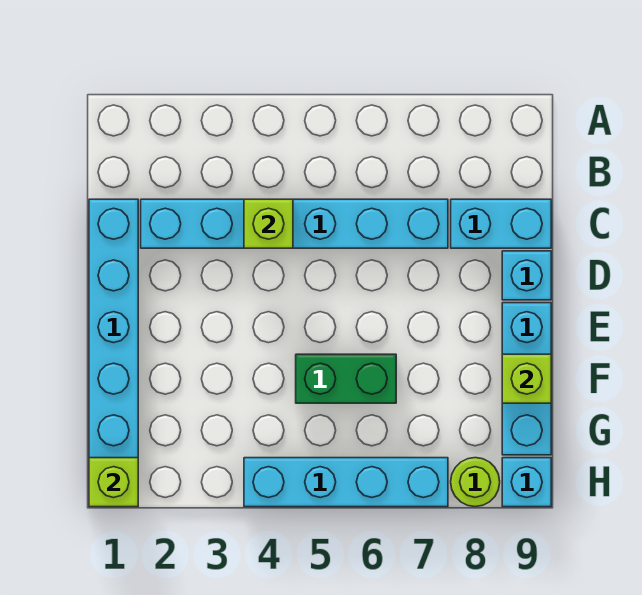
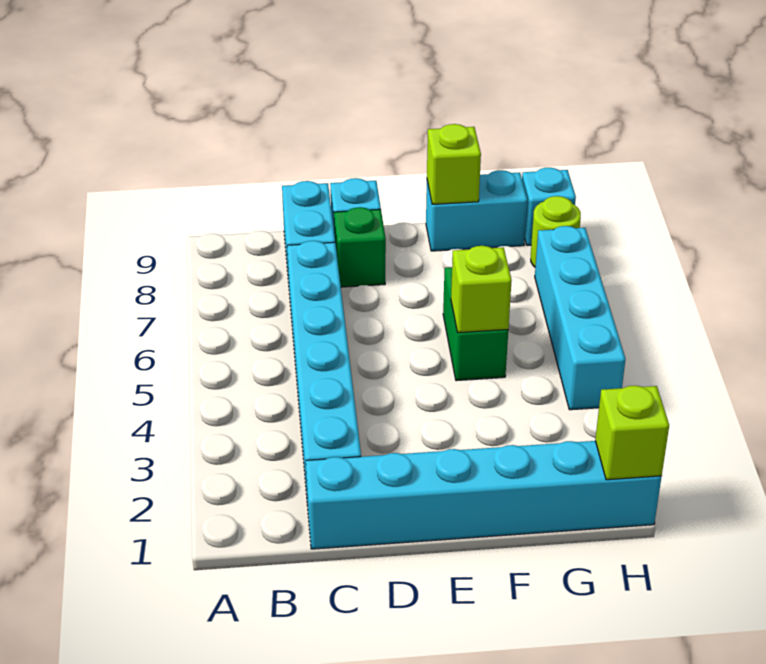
lime brick C4 level 2 -> lime brick F5 level 2
none -> green brick D8 level 1
cyan brick E9:G9 level 1 -> cyan brick F9:G9 level 1

